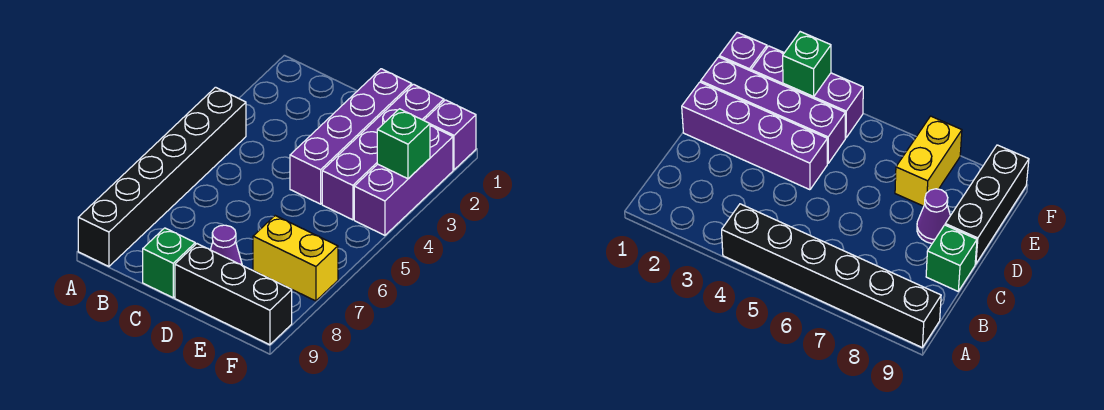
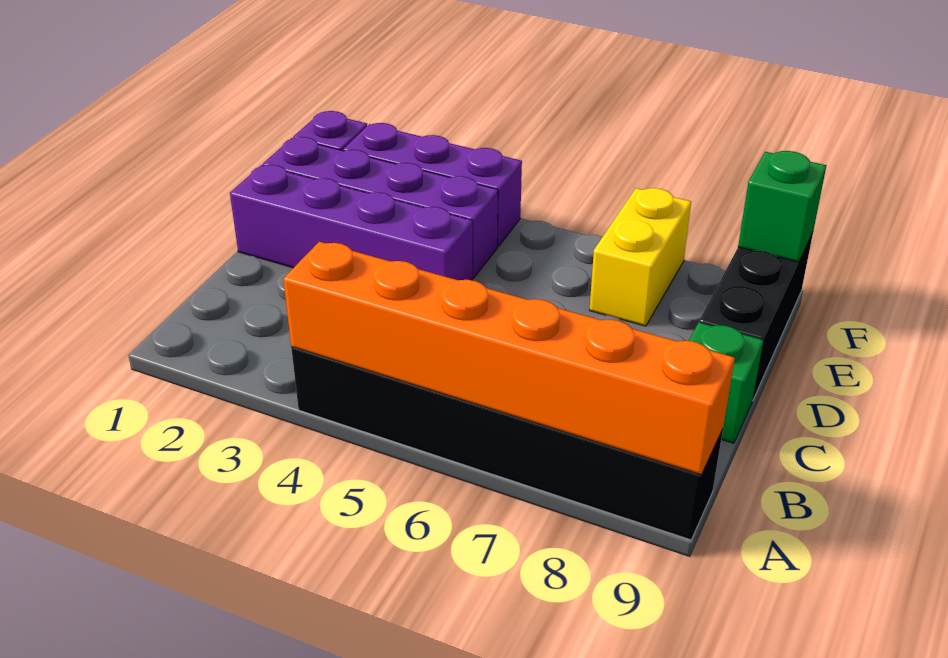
none -> orange brick A4:A9 level 2
purple cone D8 level 1 -> none
green brick F3 level 2 -> green brick F9 level 2

